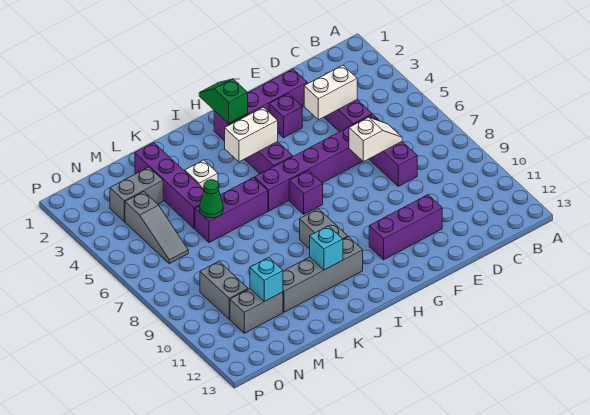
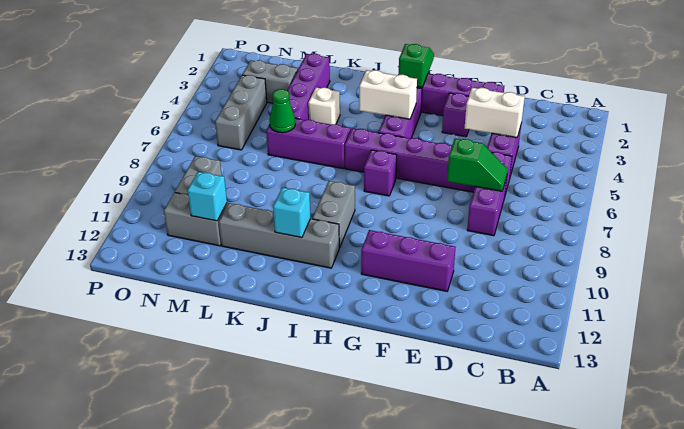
white slope D7:E7 level 2 top E -> green slope D7:E7 level 2 top E
grey slope N4:N6 level 1 top 4 -> grey brick N4:N6 level 1

